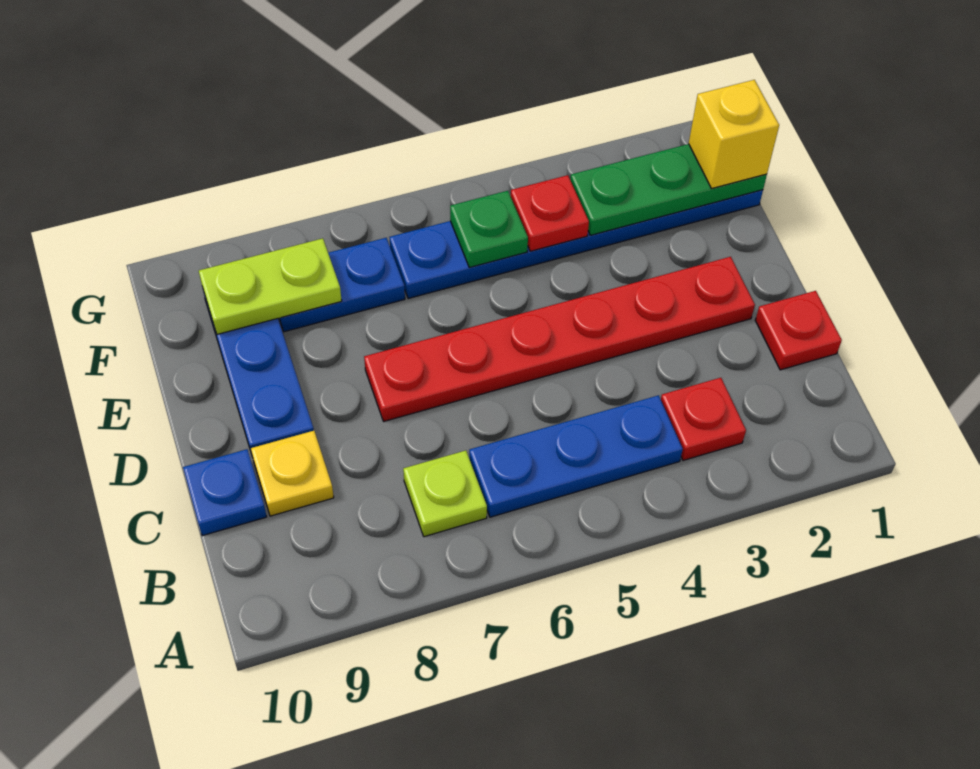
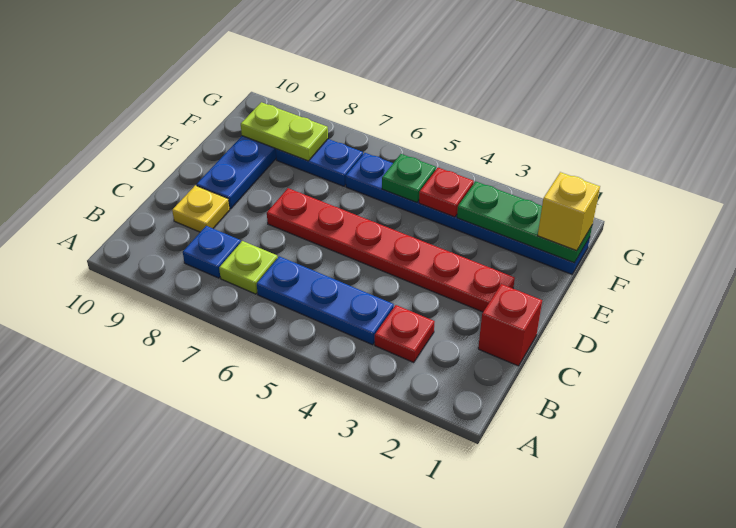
red plate C1 level 1 -> red brick C1 level 1
blue plate C10 level 1 -> blue plate B8 level 1

